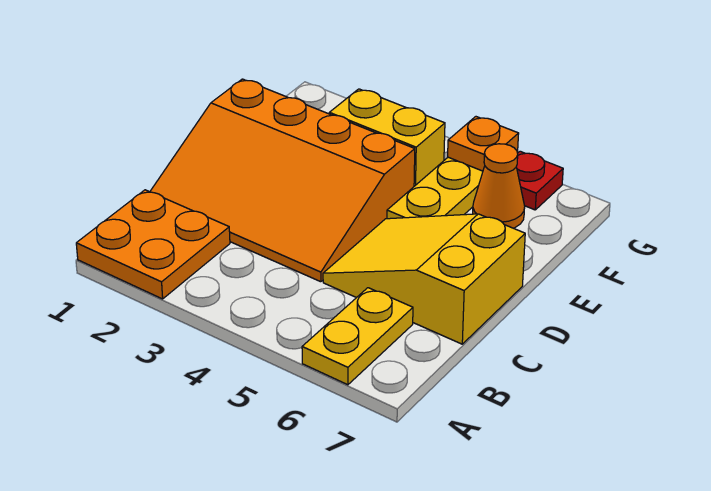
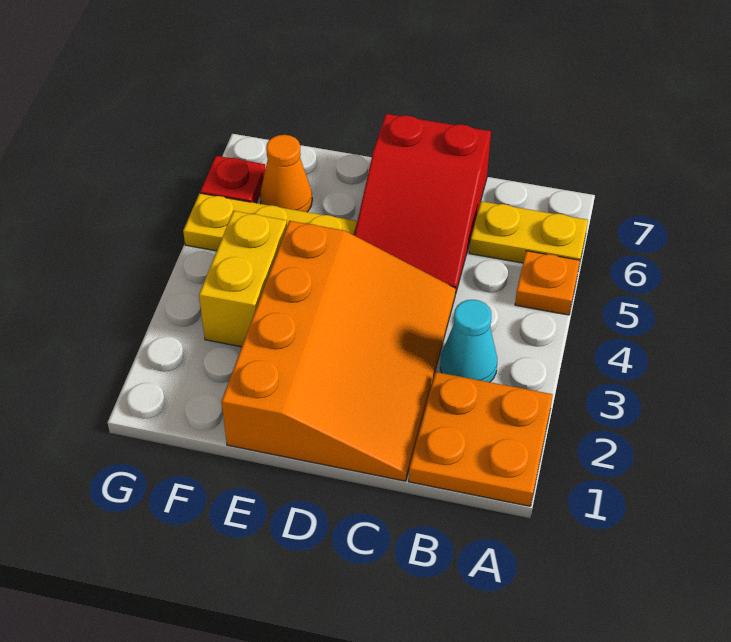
none -> cyan cone B3 level 1
yellow slope C5:D7 level 1 top 7 -> red slope C5:D7 level 1 top 7
orange plate G5 level 2 -> orange plate A5 level 1

